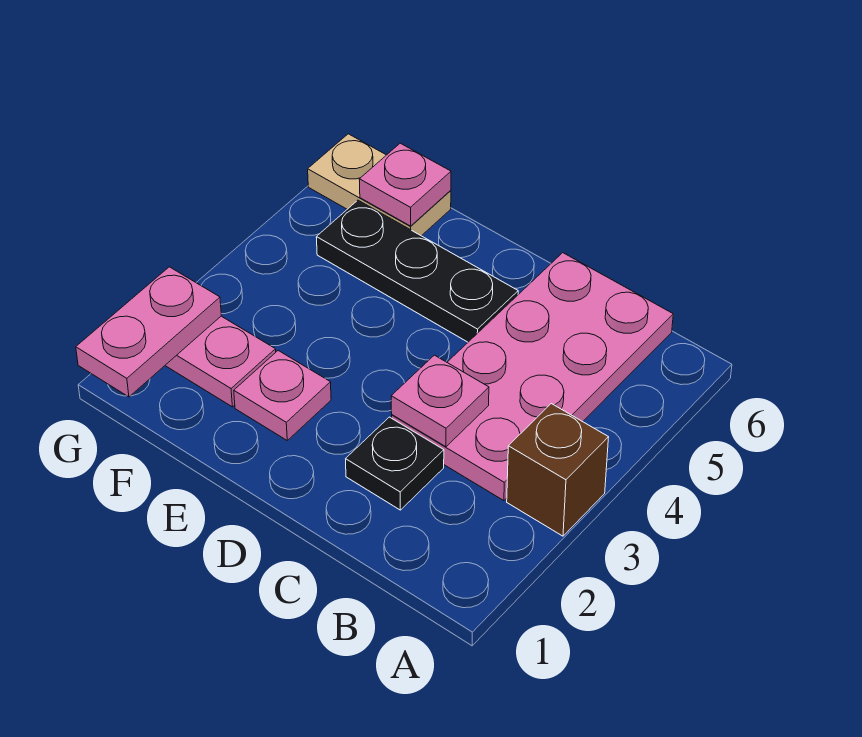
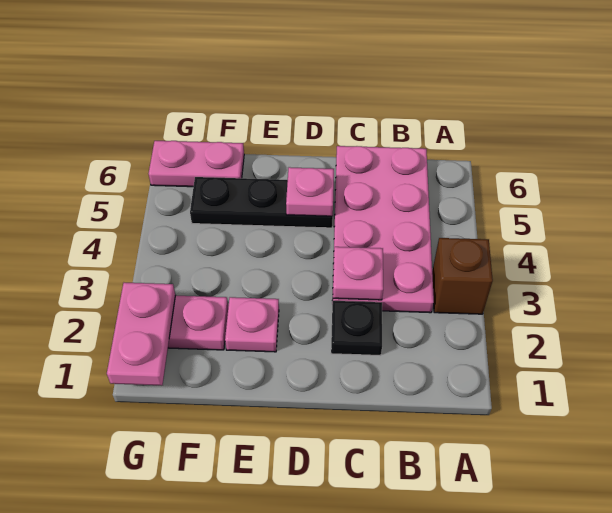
tan plate F6:G6 level 1 -> pink plate F6:G6 level 1
pink plate F6 level 2 -> pink plate D5 level 2

